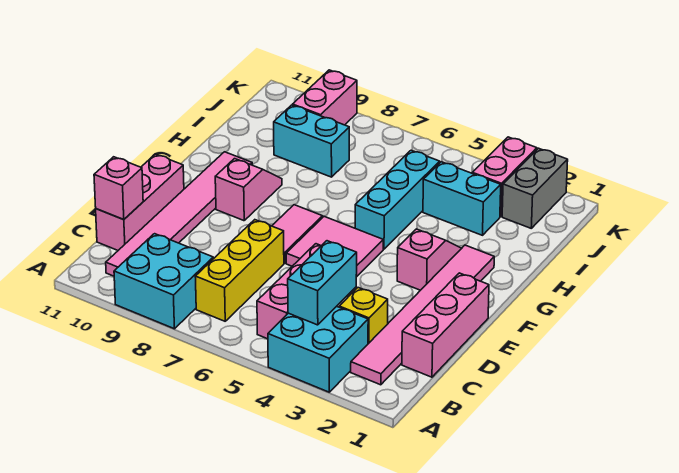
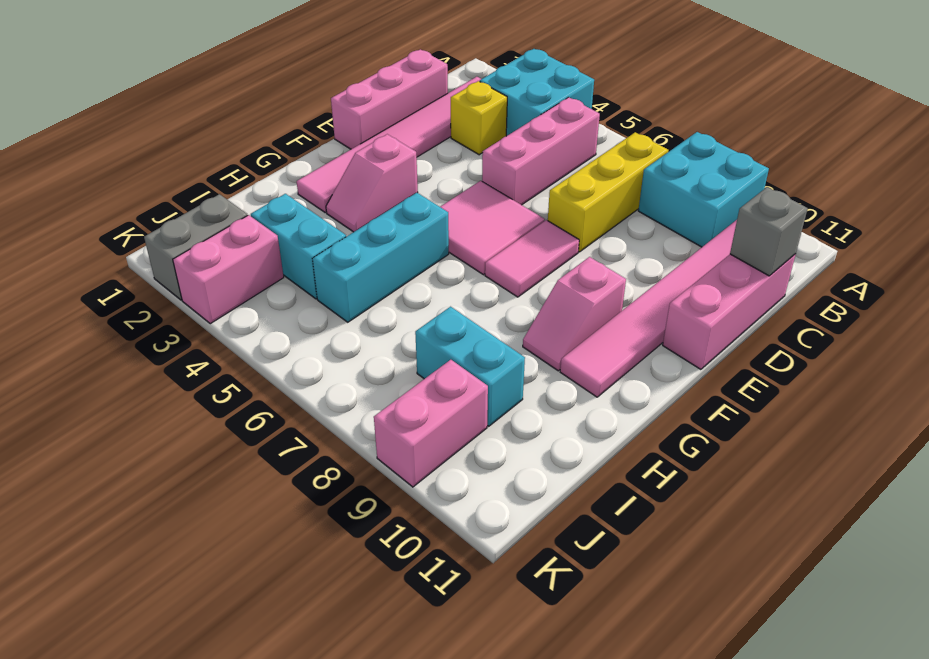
cyan brick B4:C4 level 2 -> none
pink brick C11 level 2 -> grey brick C11 level 2

